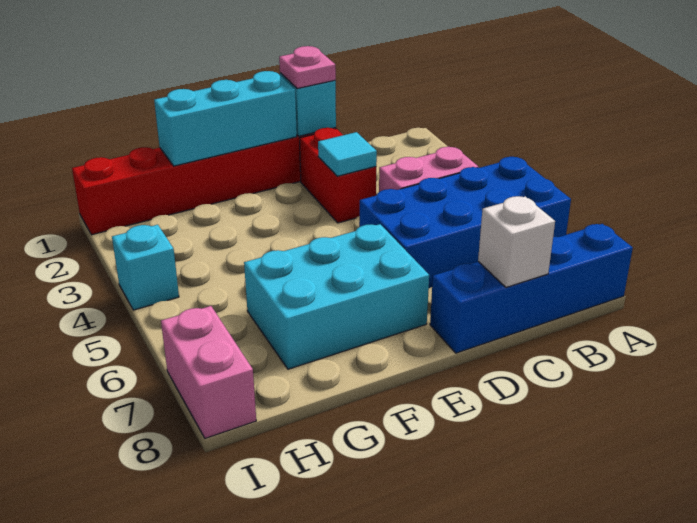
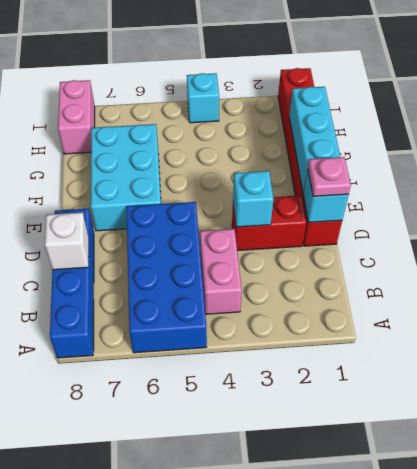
cyan tile D3 level 2 -> cyan brick D3 level 2
pink brick I7:I8 level 1 -> pink brick H8:I8 level 1

